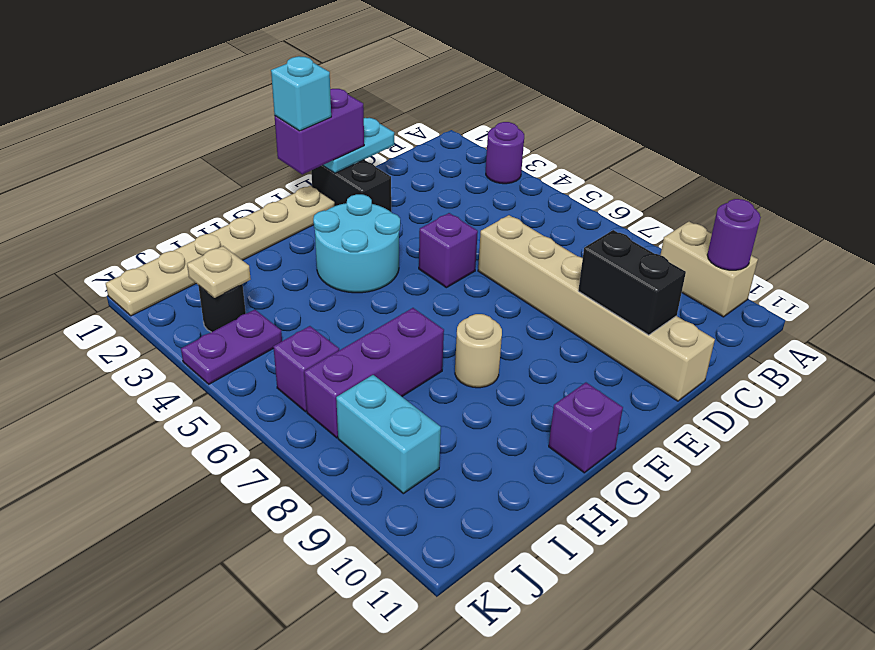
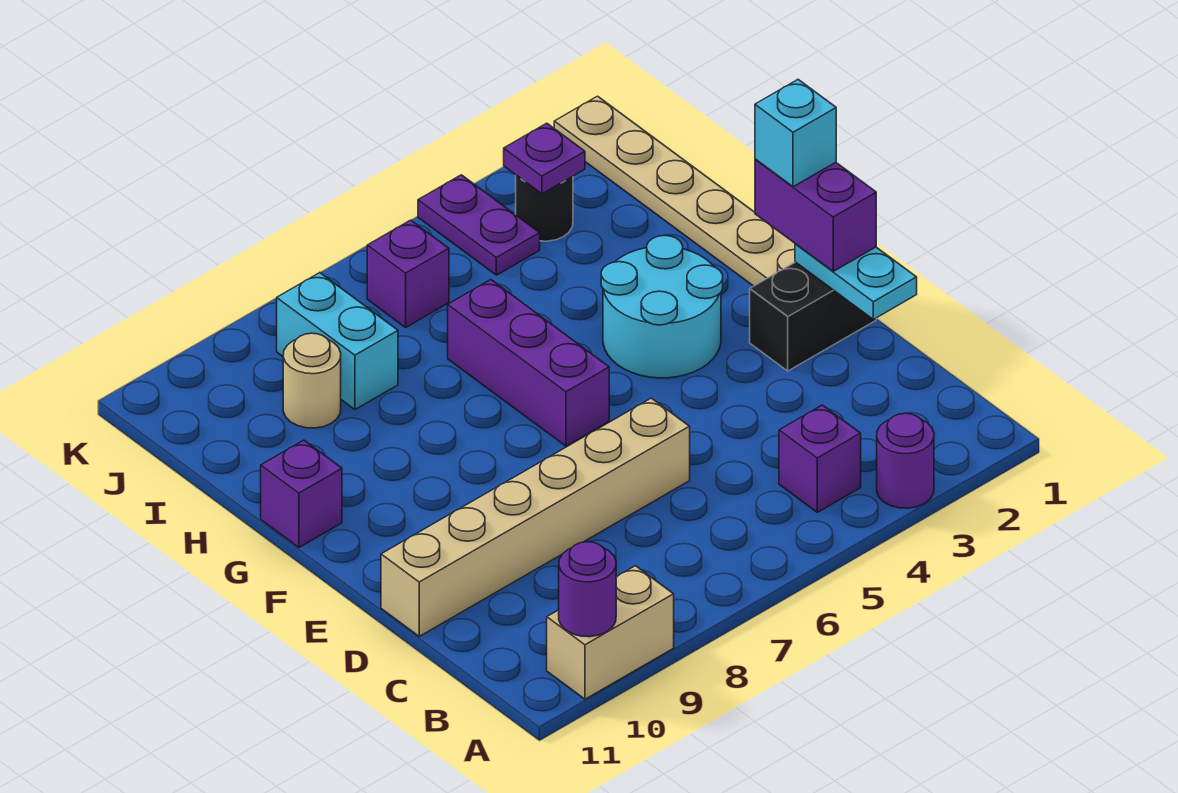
black brick D9:D10 level 2 -> none
purple brick E5 level 1 -> purple brick B4 level 1
tan round brick G8 level 1 -> tan round brick I9 level 1
purple brick H7:J7 level 1 -> purple brick F6:H6 level 1
tan plate J3 level 2 -> purple plate J3 level 2
cyan brick J8:J9 level 1 -> cyan brick I8:J8 level 1

